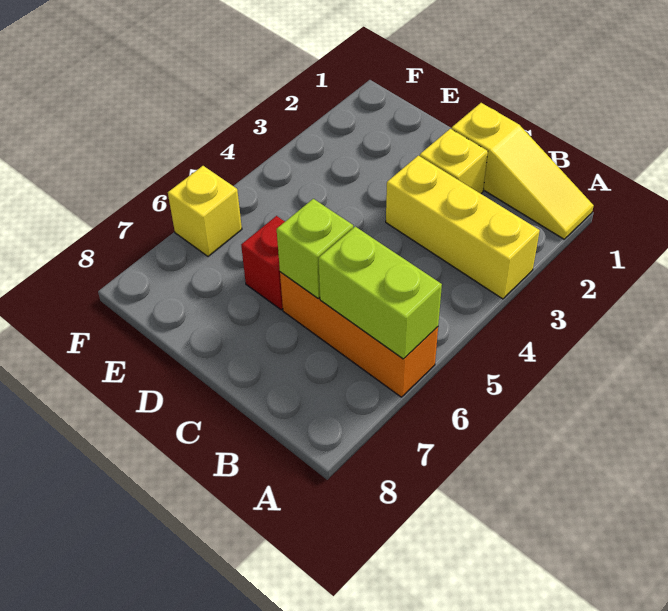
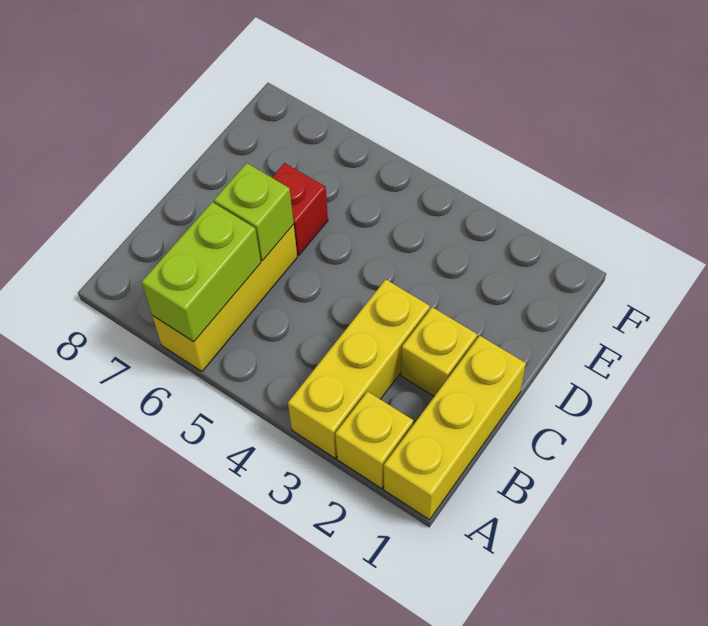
yellow slope A1:C1 level 1 top C -> yellow brick A1:C1 level 1
orange brick A6:C6 level 1 -> yellow brick A6:C6 level 1
yellow brick F6 level 1 -> yellow brick A2 level 1

